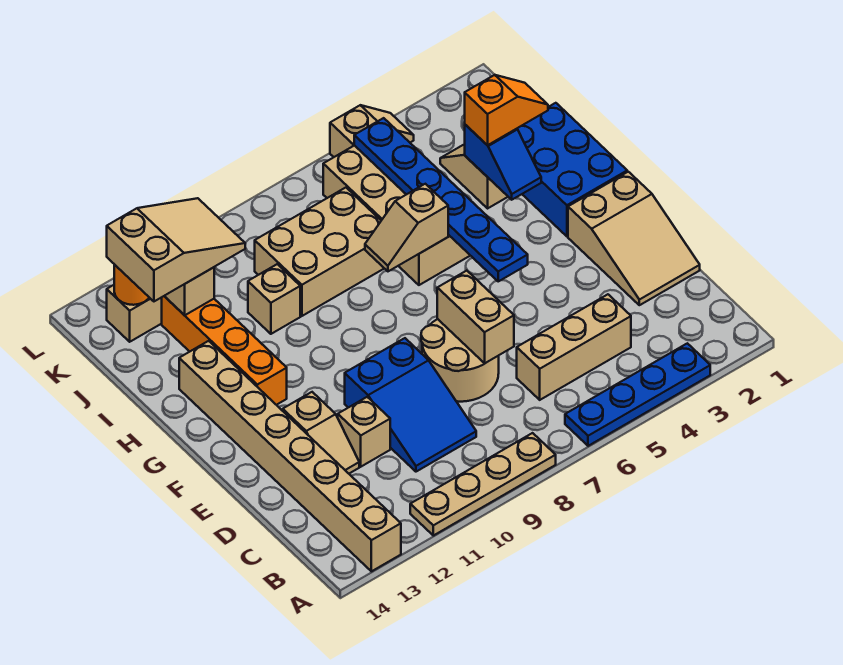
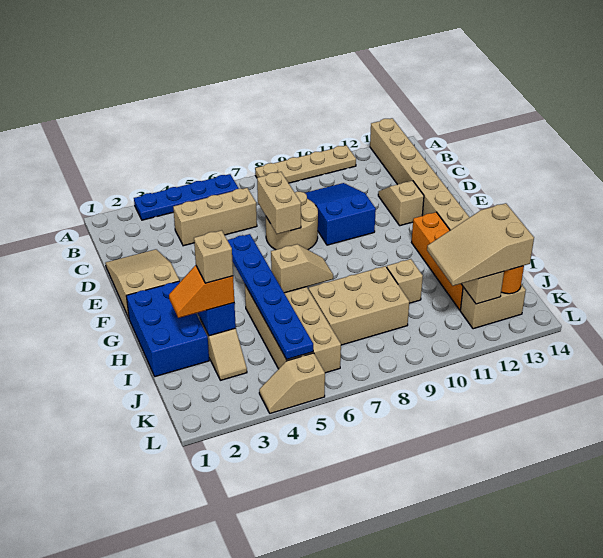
tan brick D11 level 1 -> tan brick I3 level 4

